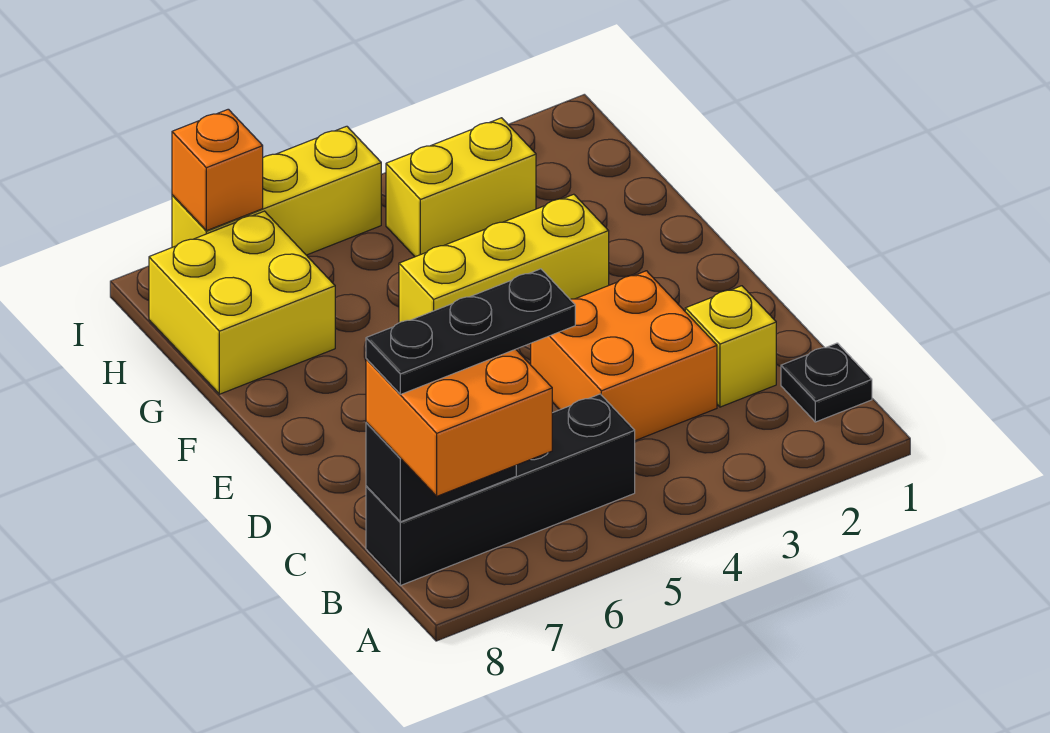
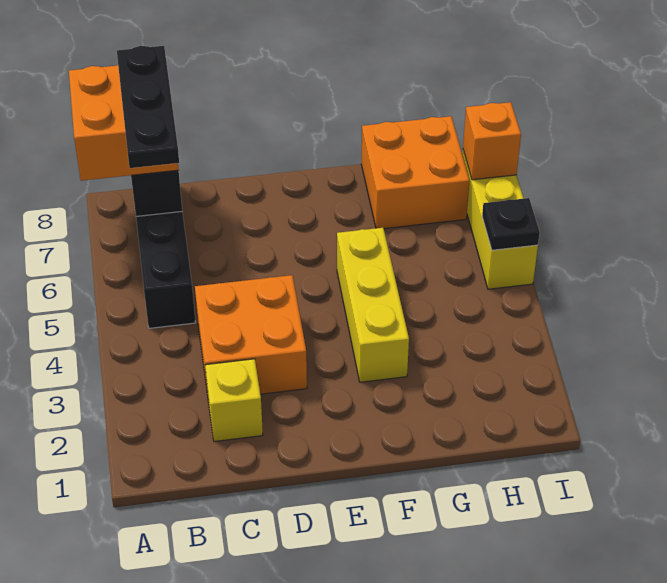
black plate B1 level 1 -> black plate I5 level 2
yellow brick G7:H8 level 1 -> orange brick G7:H8 level 1
yellow brick H3:H4 level 1 -> none

